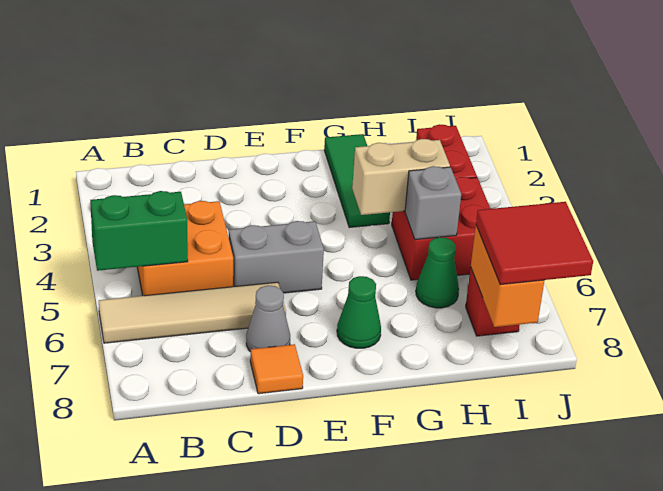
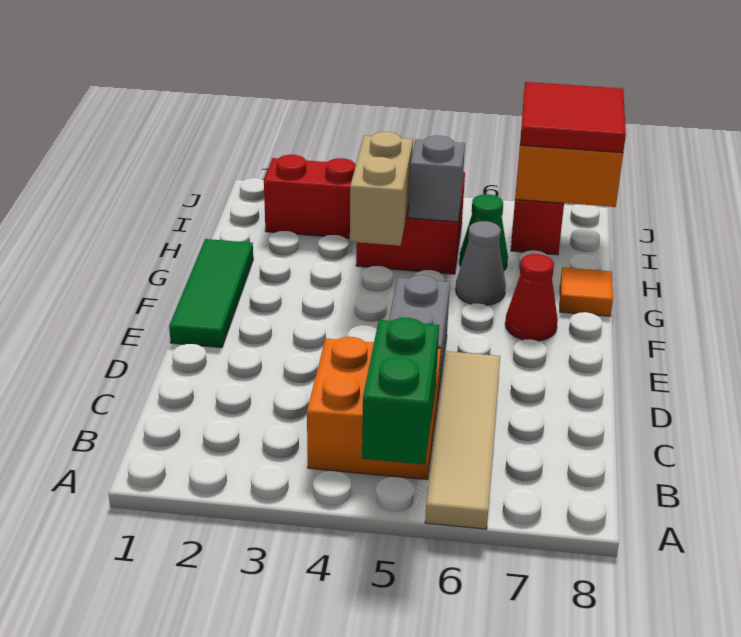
grey cone D7 level 1 -> grey cone G6 level 1
orange tile D8 level 1 -> orange tile G8 level 1
green cone F7 level 1 -> red cone F7 level 1
green tile G1:G3 level 1 -> green tile E1:G1 level 1

